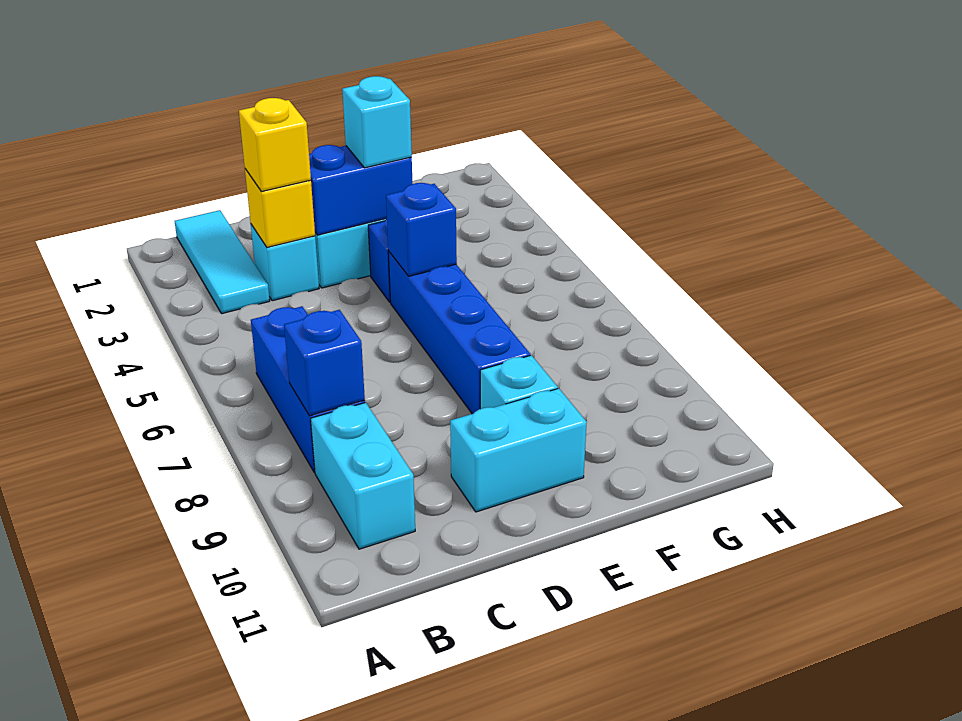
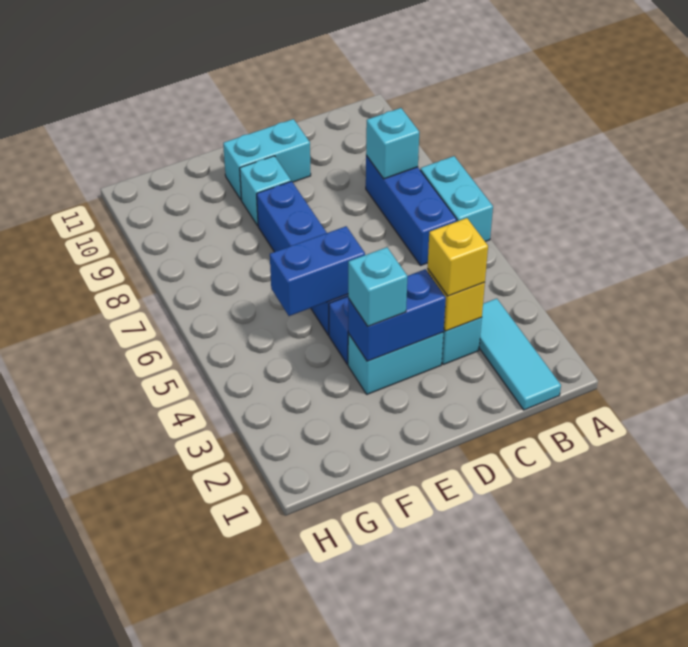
blue brick B8 level 2 -> cyan brick B8 level 2
cyan brick B9:B10 level 1 -> cyan brick A6:A7 level 1
blue brick E5 level 2 -> blue brick E5:F5 level 2

